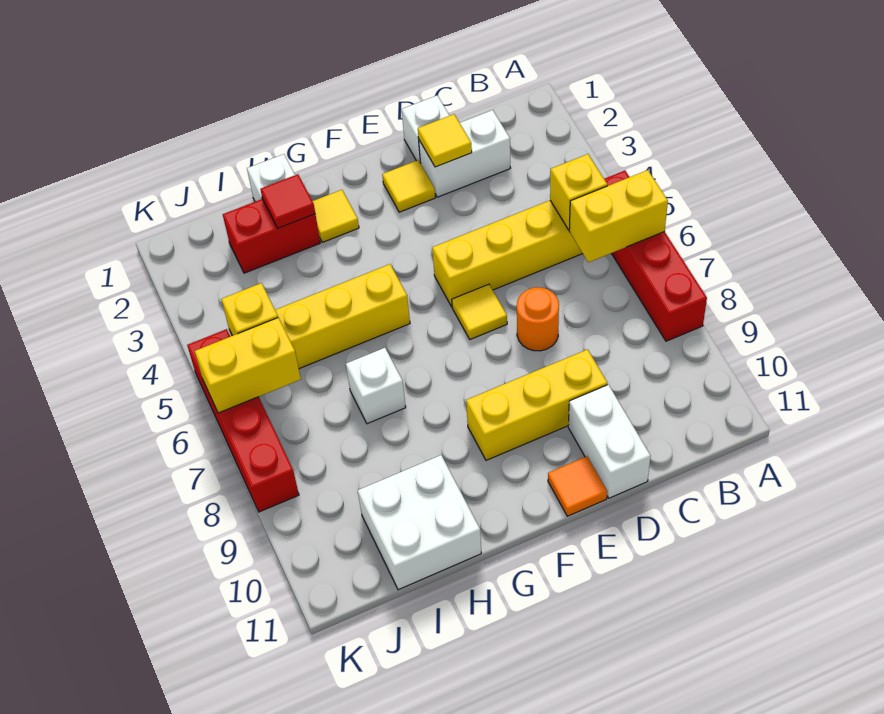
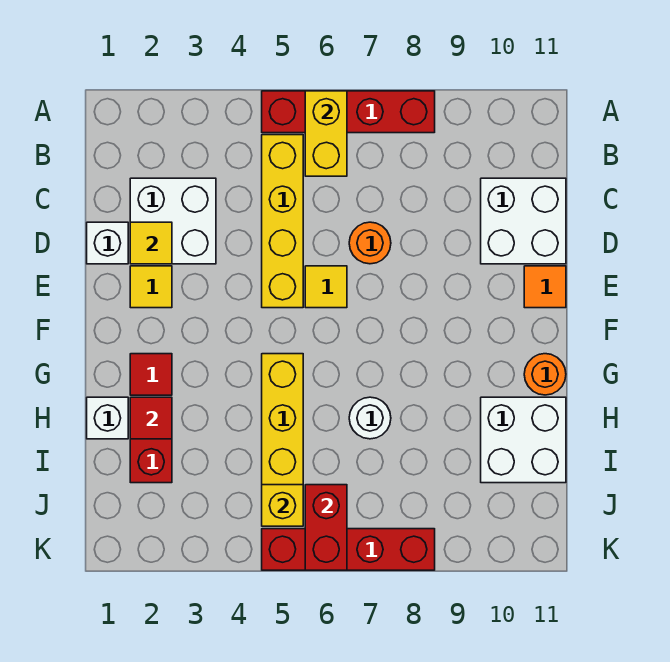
yellow brick B5 level 2 -> none
white brick C2:D2 level 1 -> white brick C2:D3 level 1
yellow brick D9:F9 level 1 -> none
white brick D10:D11 level 1 -> white brick C10:D11 level 1
yellow tile G2 level 1 -> red tile G2 level 1
none -> orange round brick G11 level 1
white brick H7 level 1 -> white round brick H7 level 1
yellow brick J6:K6 level 2 -> red brick J6:K6 level 2

